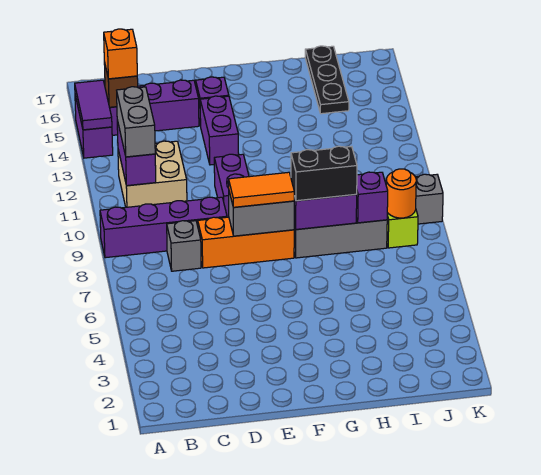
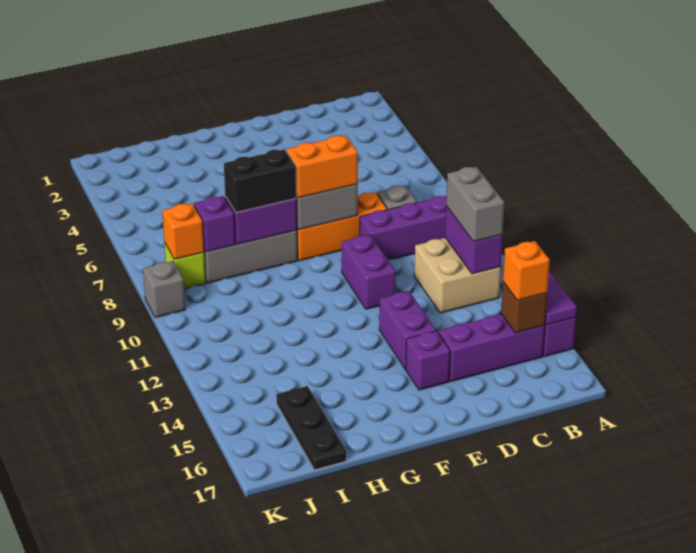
orange tile E8:F8 level 3 -> orange brick E8:F8 level 3
orange round brick J8 level 2 -> orange brick J8 level 2

